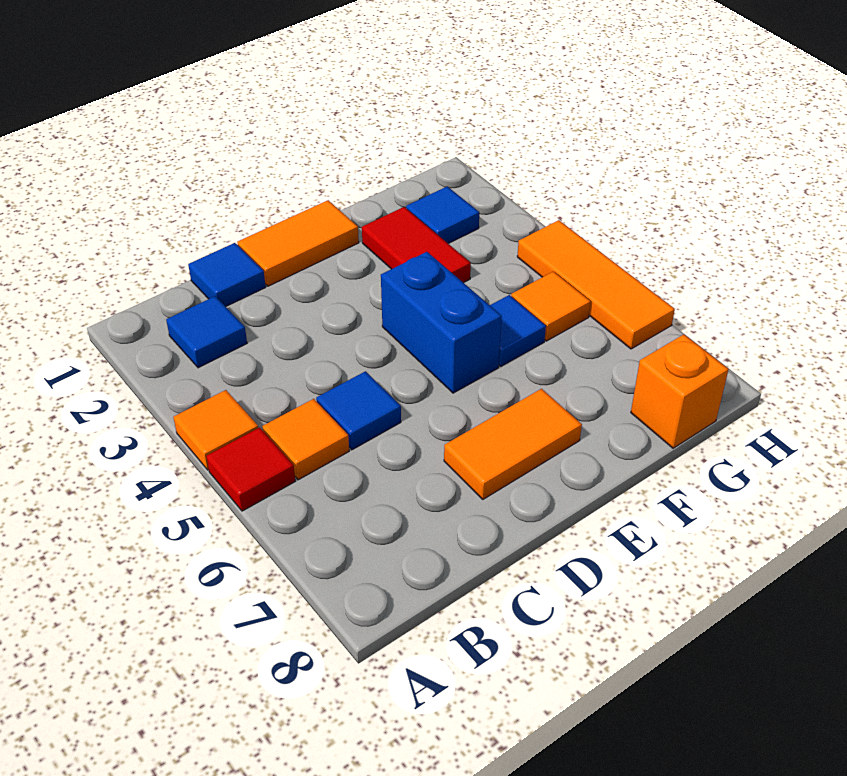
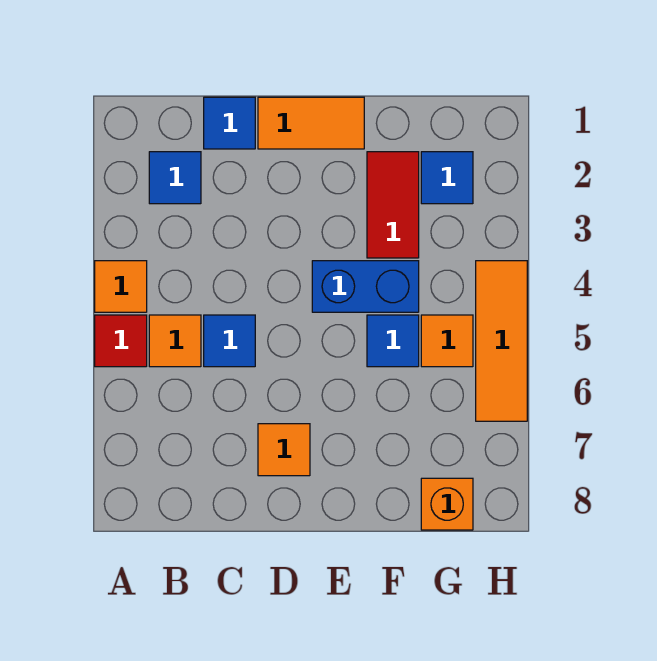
orange tile D7:E7 level 1 -> orange tile D7 level 1
blue brick E4:E5 level 1 -> blue brick E4:F4 level 1

